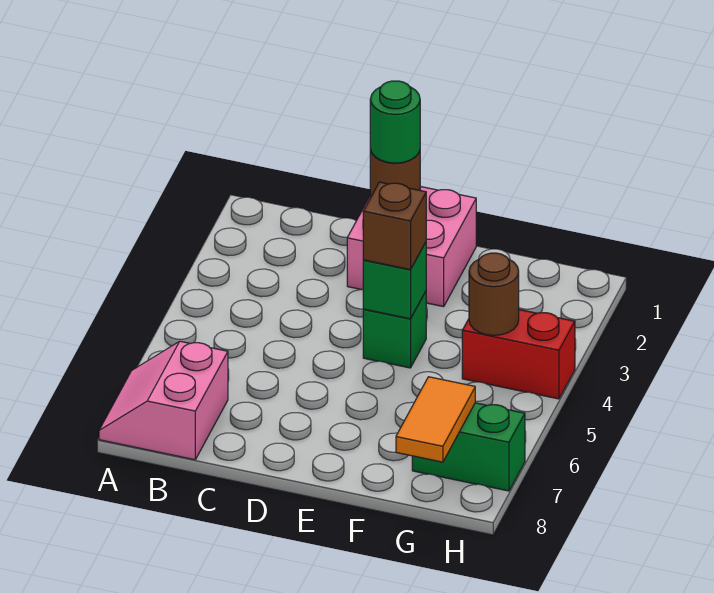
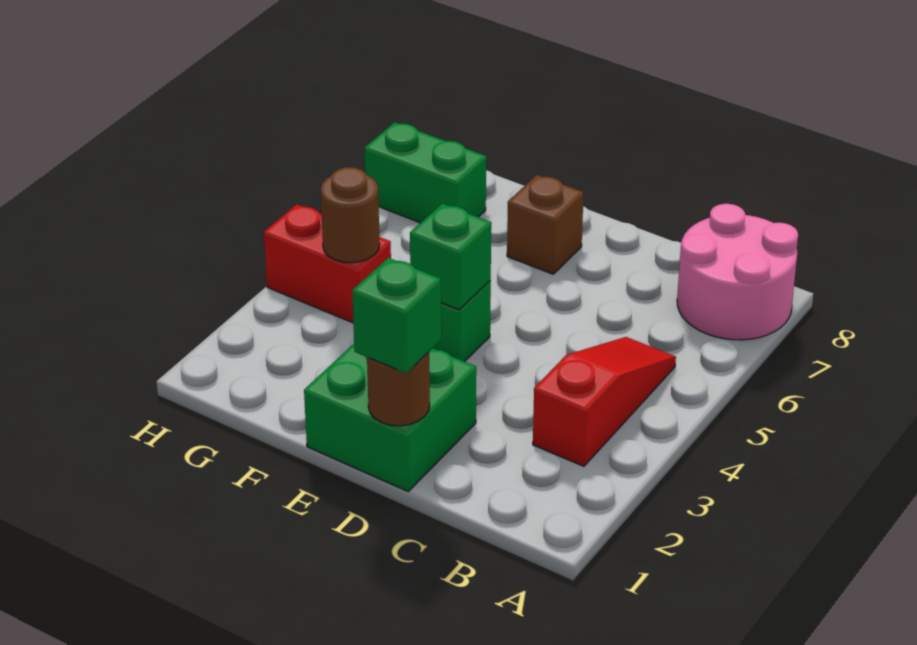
pink slope A7:B8 level 1 top B -> pink round brick A7:B8 level 1
none -> red slope B3:B5 level 1 top 3
pink brick D1:E2 level 1 -> green brick D1:E2 level 1
green round brick D1 level 3 -> green brick D1 level 3
brown brick E4 level 3 -> brown brick E7 level 1
orange tile G7:G8 level 2 -> none

